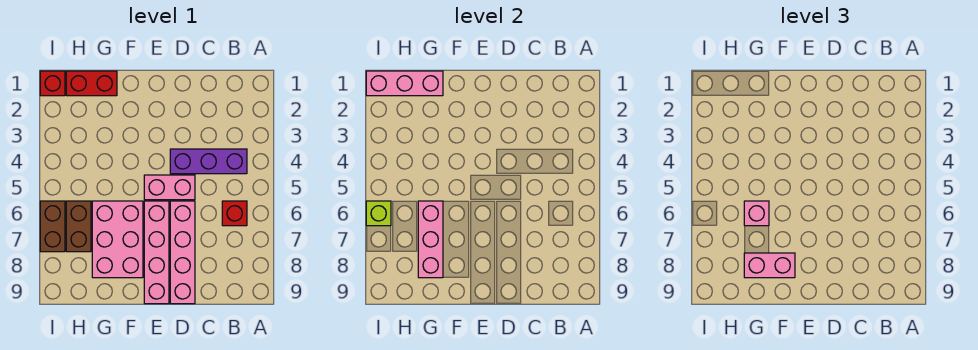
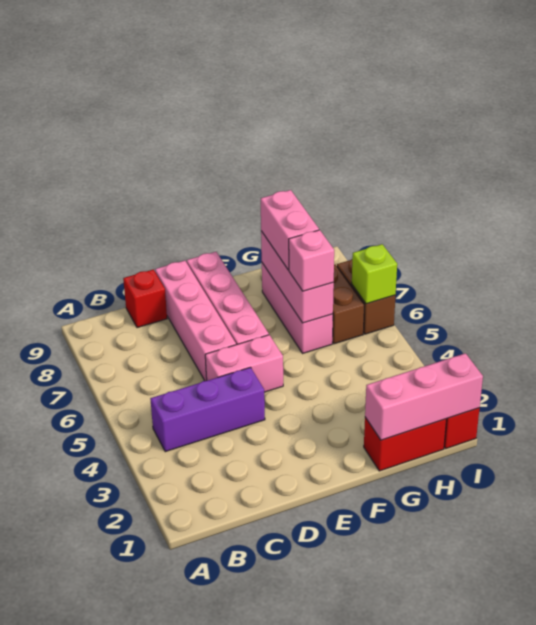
red brick B6 level 1 -> red brick C9 level 1
pink brick F6:G8 level 1 -> pink brick G6:G8 level 1
pink brick F8:G8 level 3 -> pink brick G7:G8 level 3

